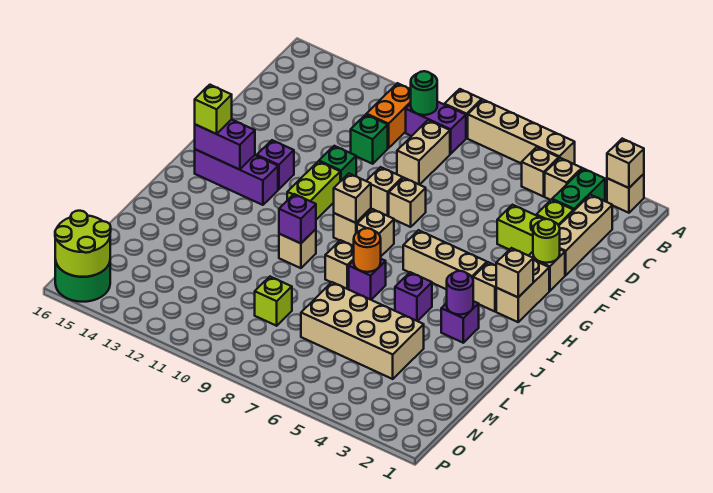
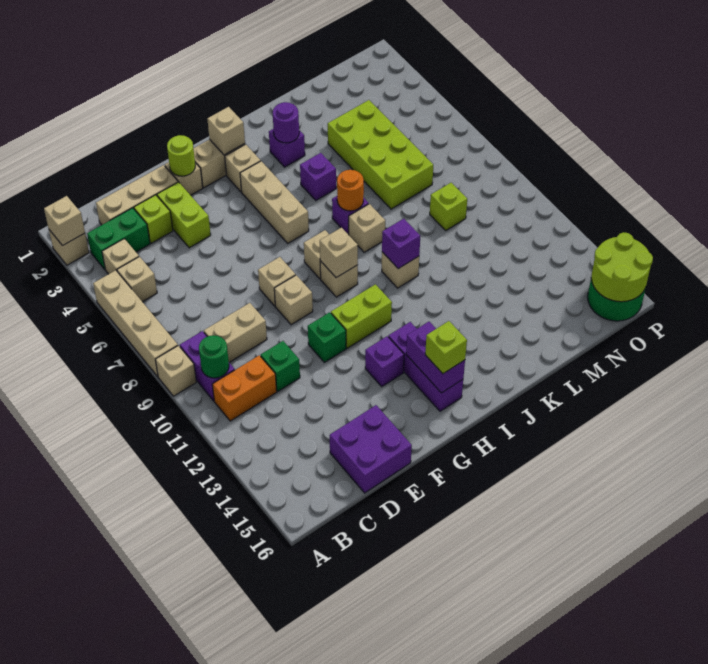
none -> purple brick D15:E16 level 1
tan brick L4:M7 level 1 -> lime brick L4:M7 level 1

